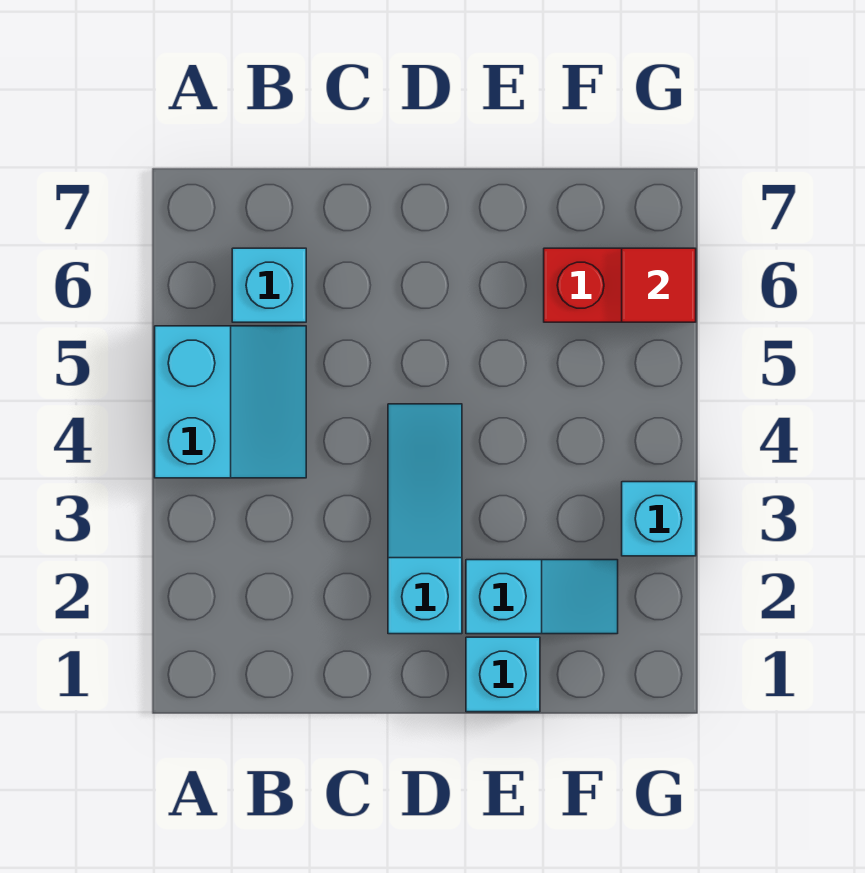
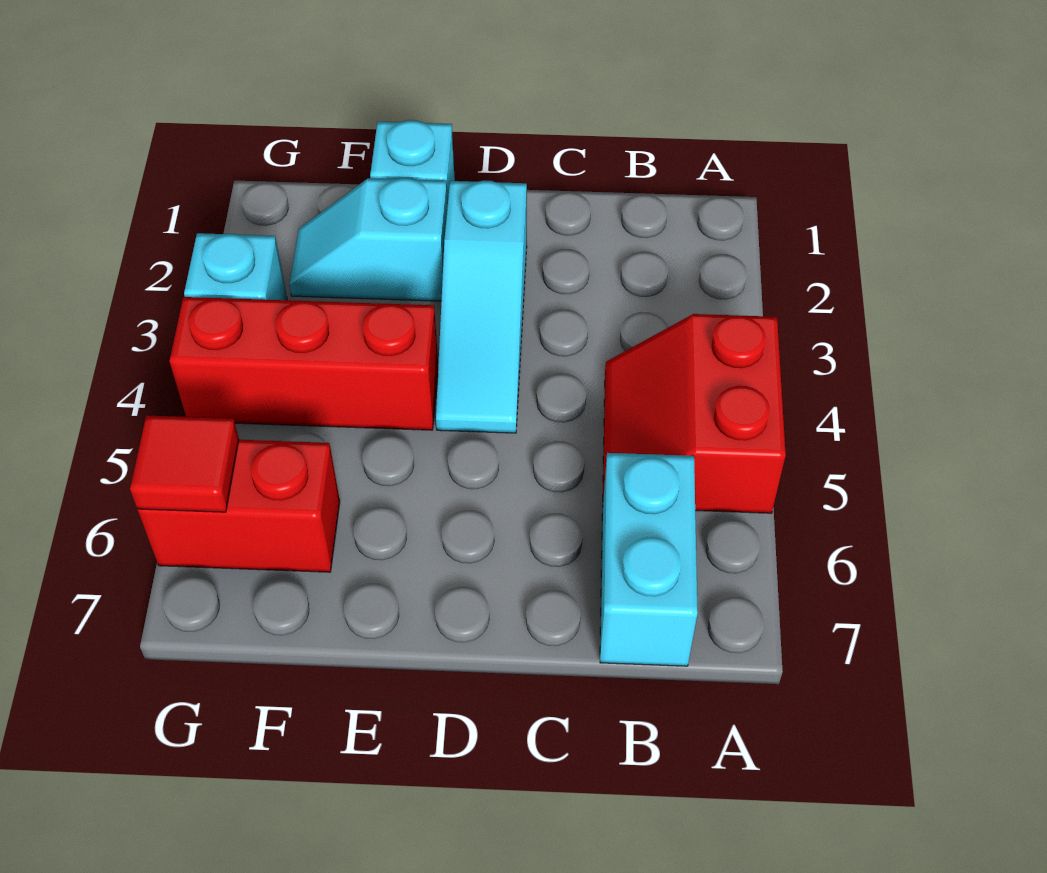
cyan slope A4:B5 level 1 top A -> red slope A4:B5 level 1 top A
cyan brick B6 level 1 -> cyan brick B6:B7 level 1
none -> red brick E4:G4 level 1

